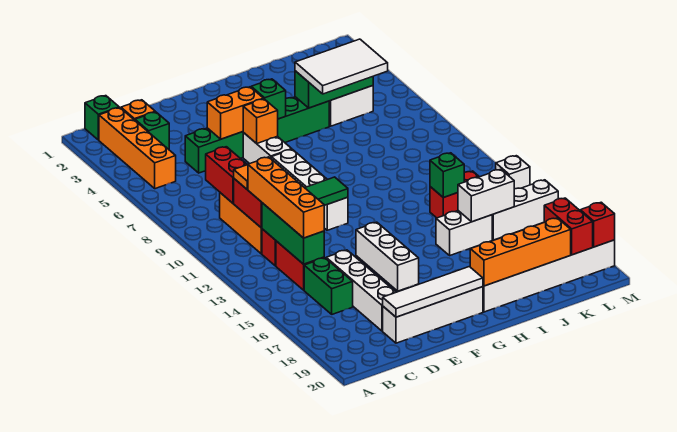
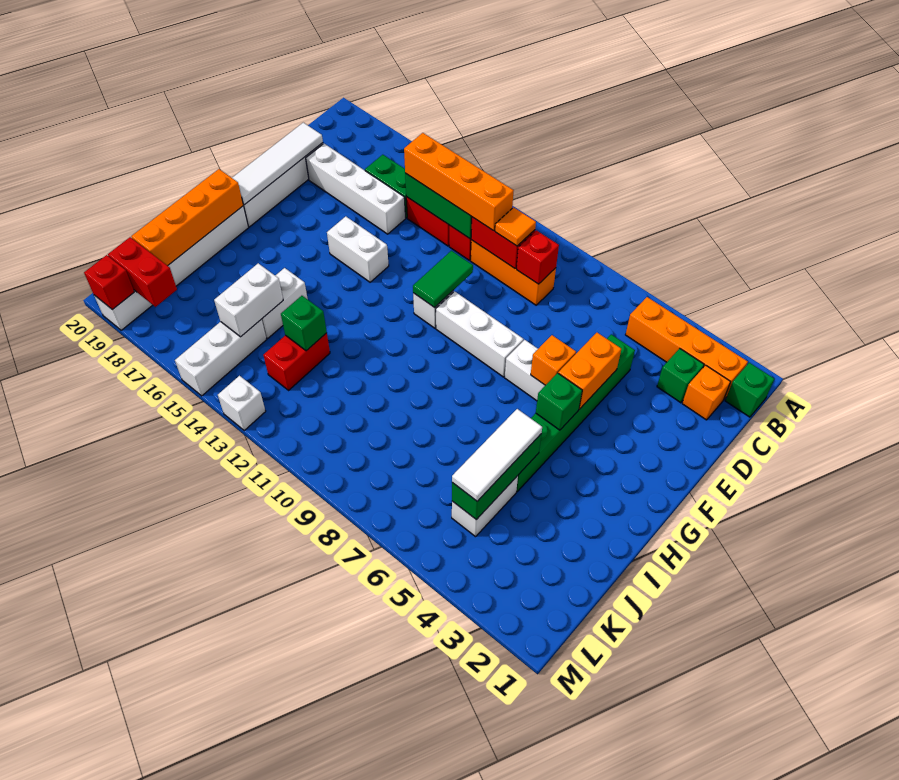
red brick C8:C9 level 2 -> red brick C9 level 2
white brick F14:F16 level 1 -> white brick F14:F15 level 1
white tile I5:K6 level 3 -> white tile I5:K5 level 3

